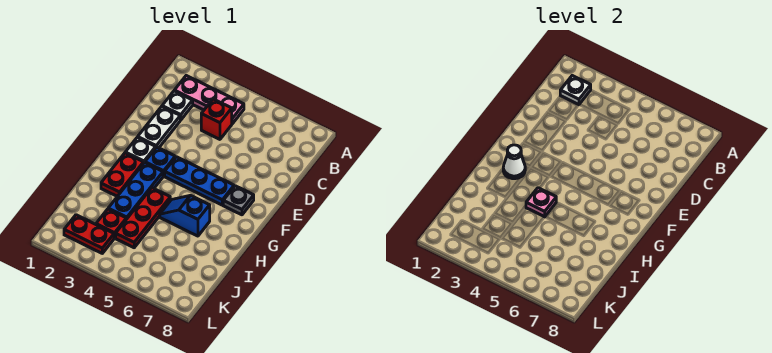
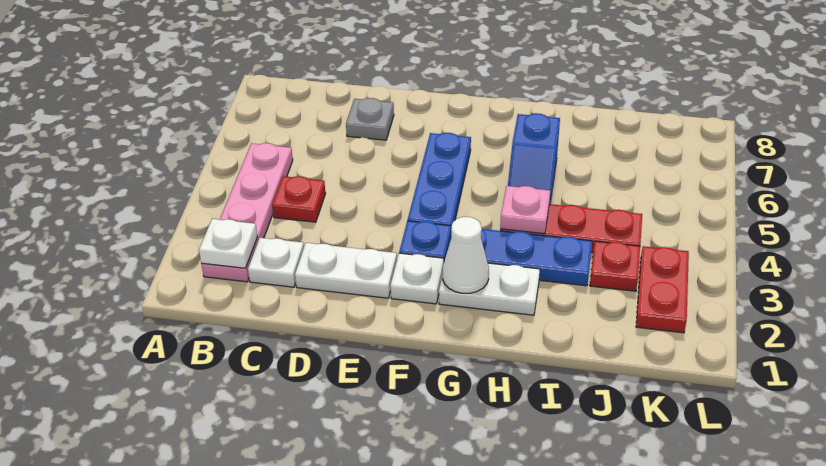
pink plate B2:B4 level 1 -> pink plate B2:B5 level 1
red brick C4 level 1 -> red plate C4 level 1
grey plate F7 level 1 -> grey plate D7 level 1
red plate G2:H2 level 1 -> white plate G2:H2 level 1

